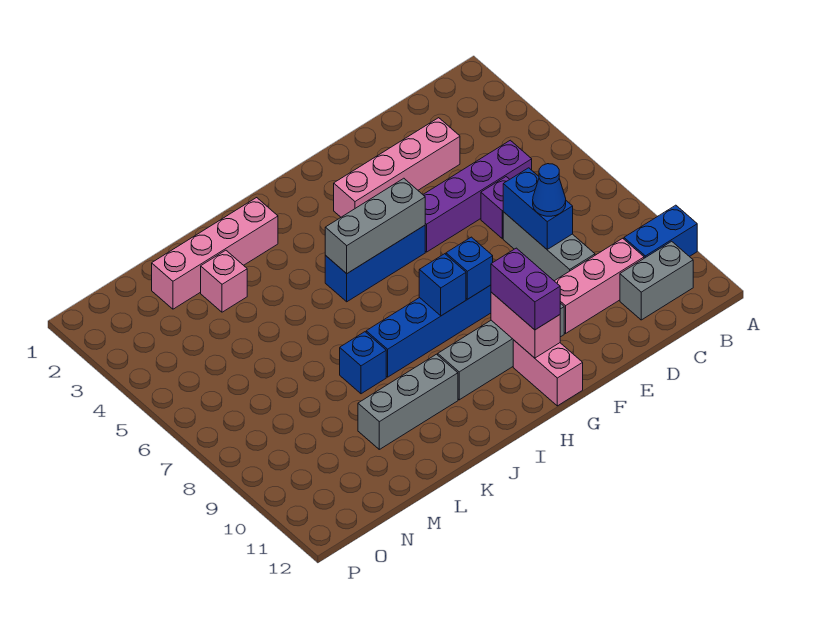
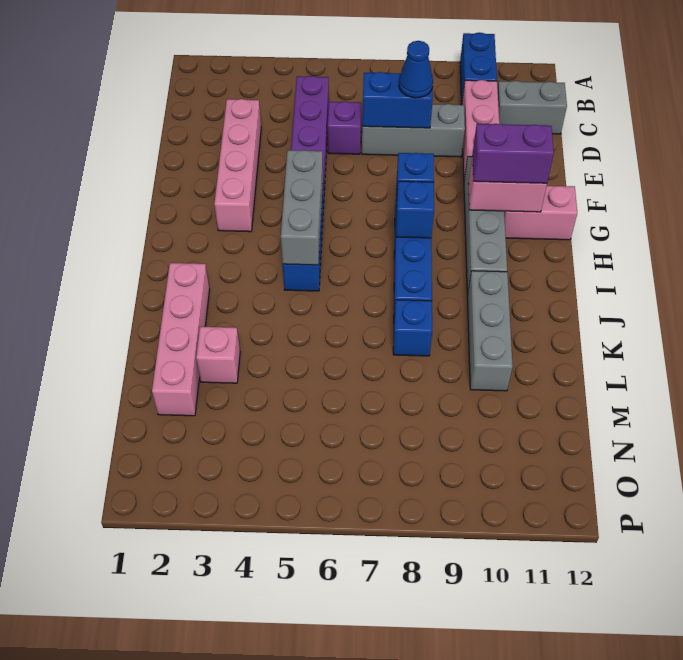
grey brick B11:C11 level 1 -> grey brick C11:C12 level 1

